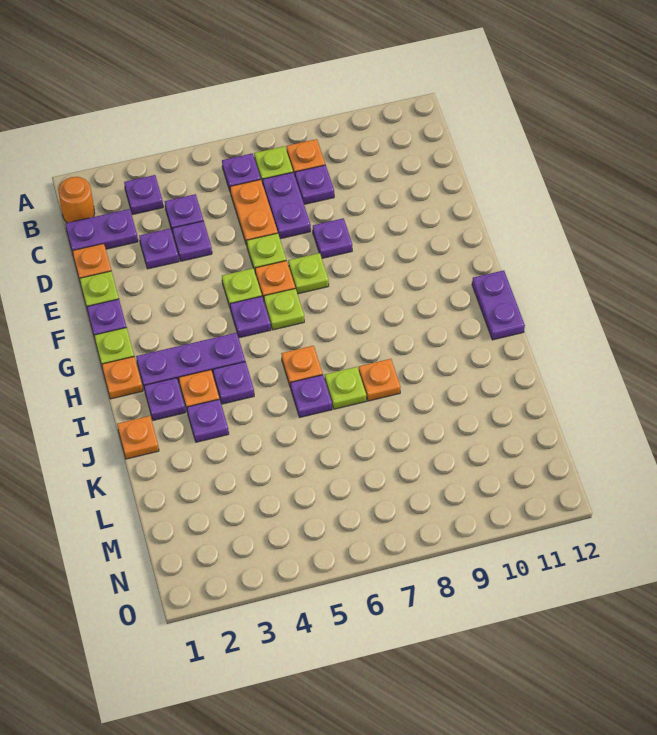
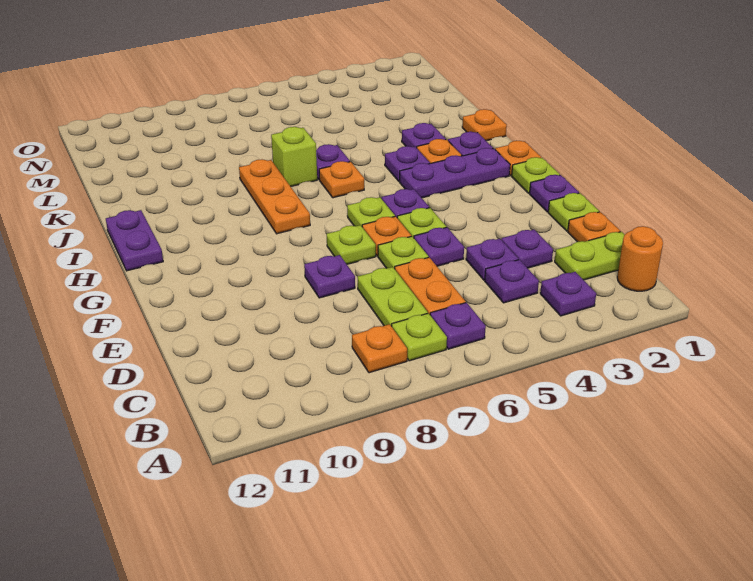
purple plate C1:C2 level 1 -> lime plate C1:C2 level 1
purple plate C7:D7 level 1 -> lime plate C7:D7 level 1
purple plate C8 level 1 -> purple plate E5 level 1
lime plate J7 level 1 -> lime brick J7 level 1
orange plate J8 level 1 -> orange plate H8:J8 level 1

